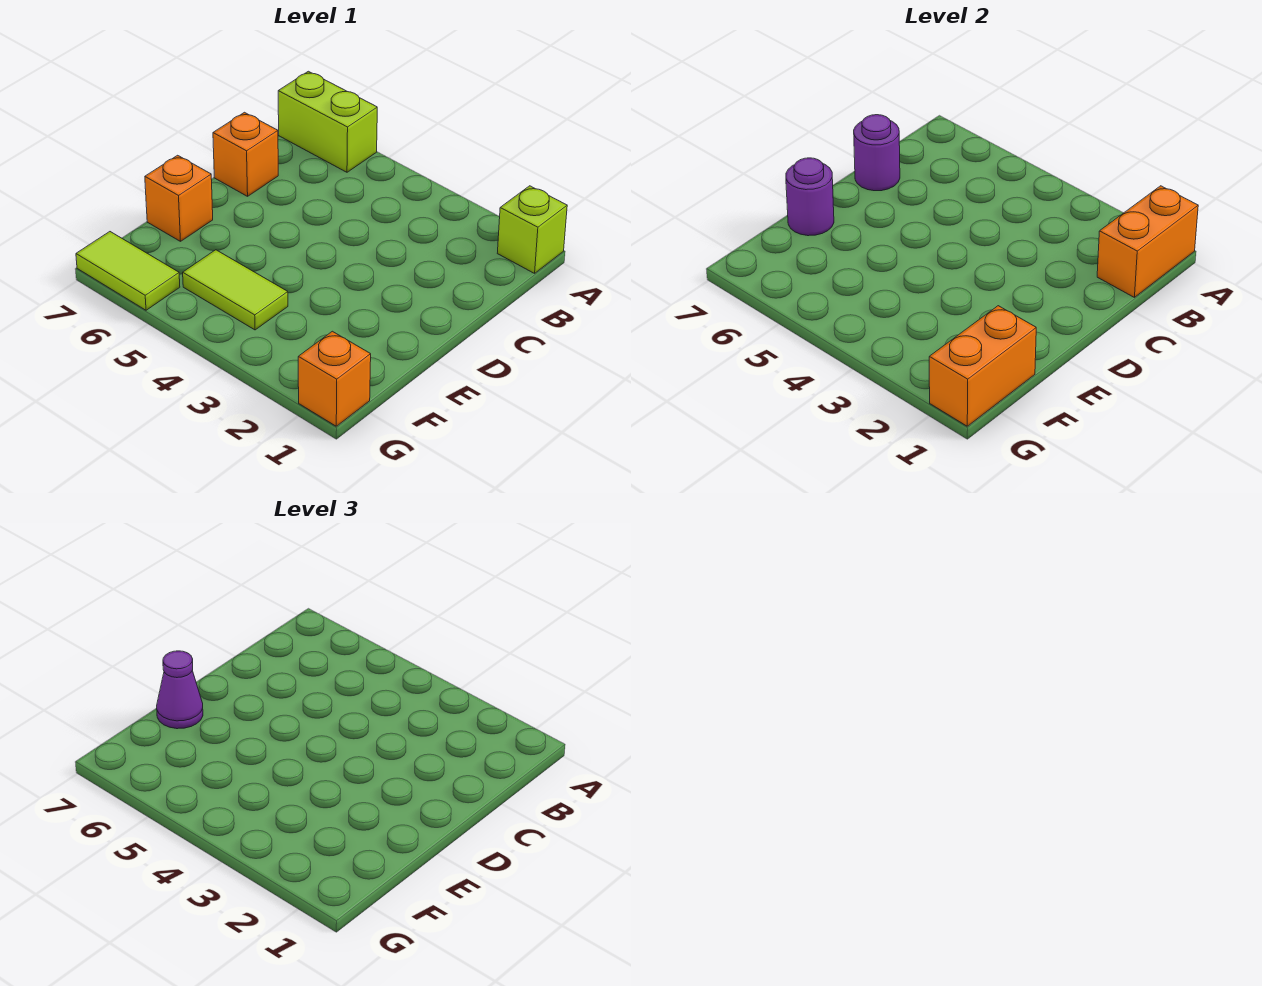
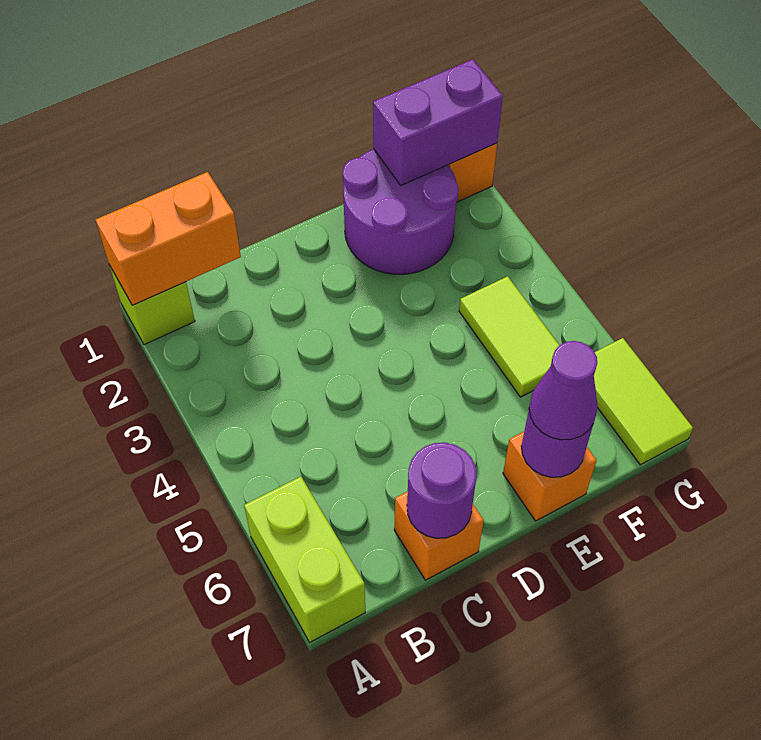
none -> purple round brick E1:F2 level 1
orange brick F1:G1 level 2 -> purple brick F1:G1 level 2

